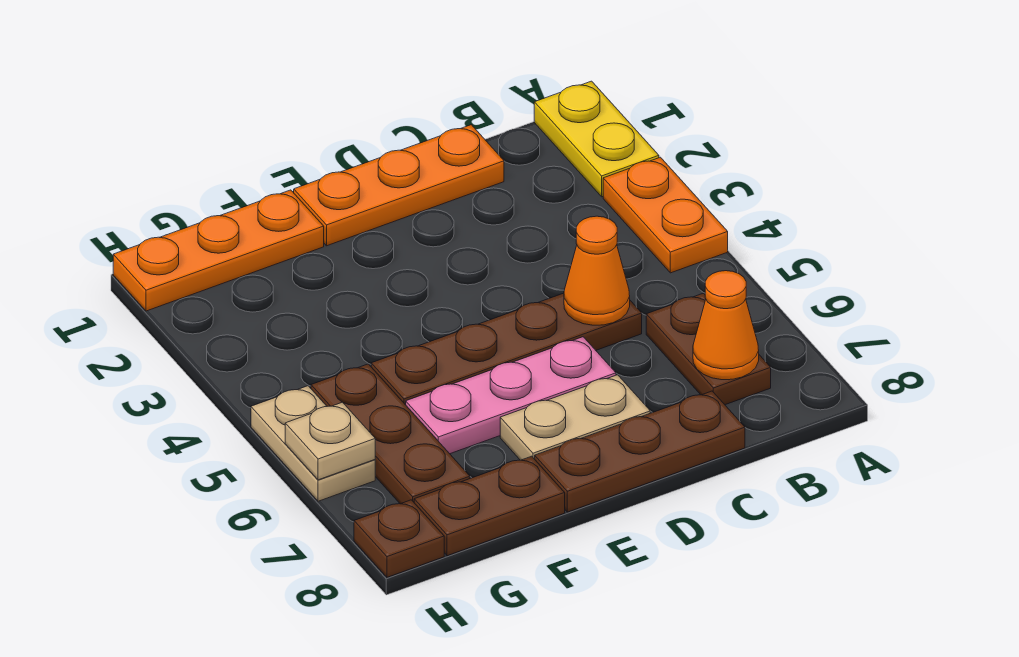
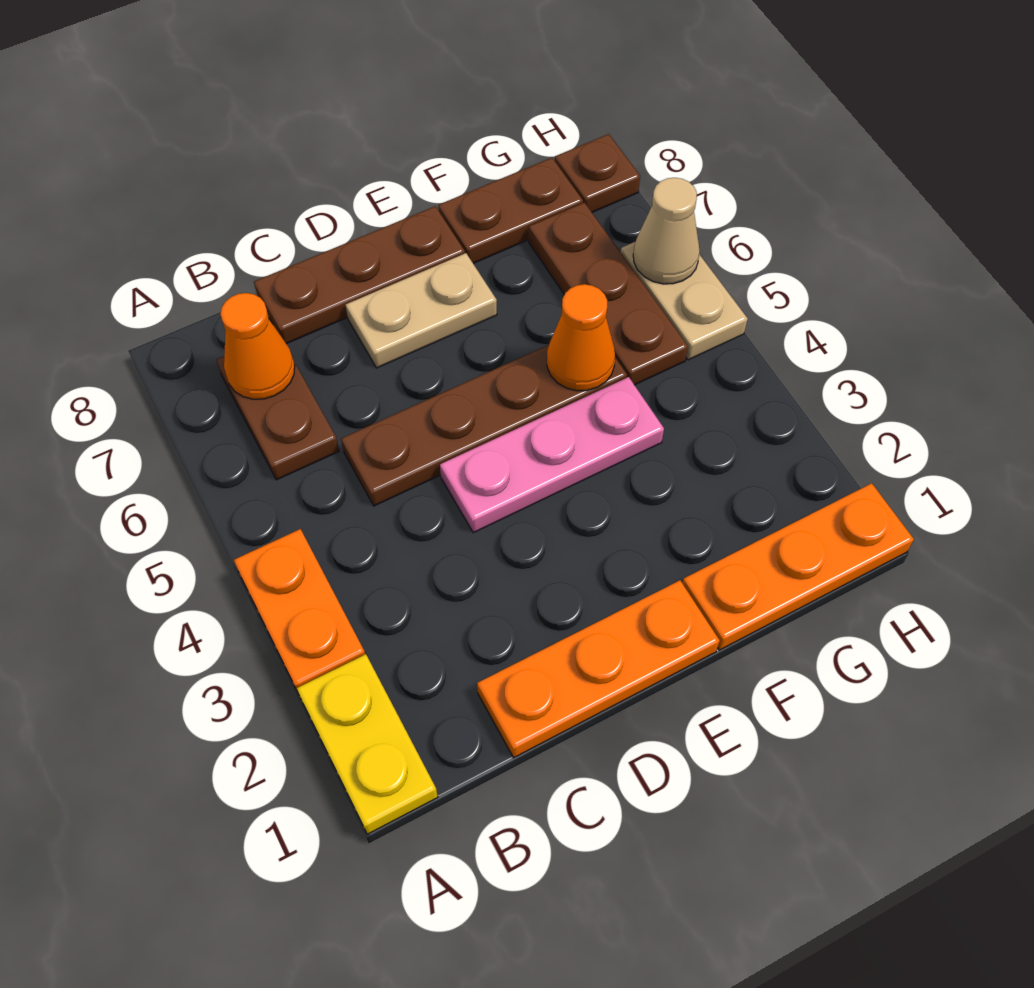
orange cone C5 level 2 -> orange cone F5 level 2
pink plate D6:F6 level 1 -> pink plate D4:F4 level 1
tan plate H6 level 2 -> tan cone H6 level 2

